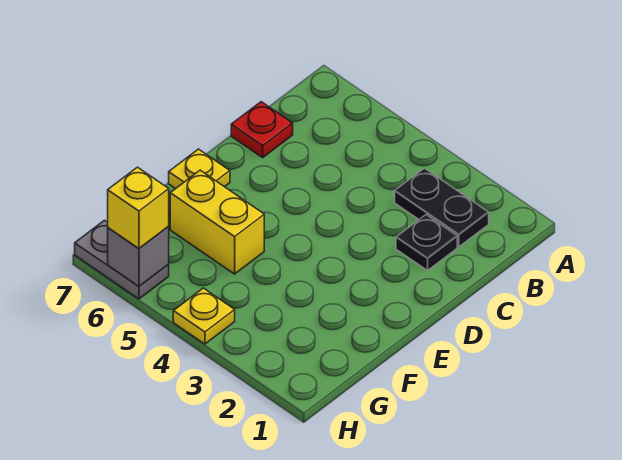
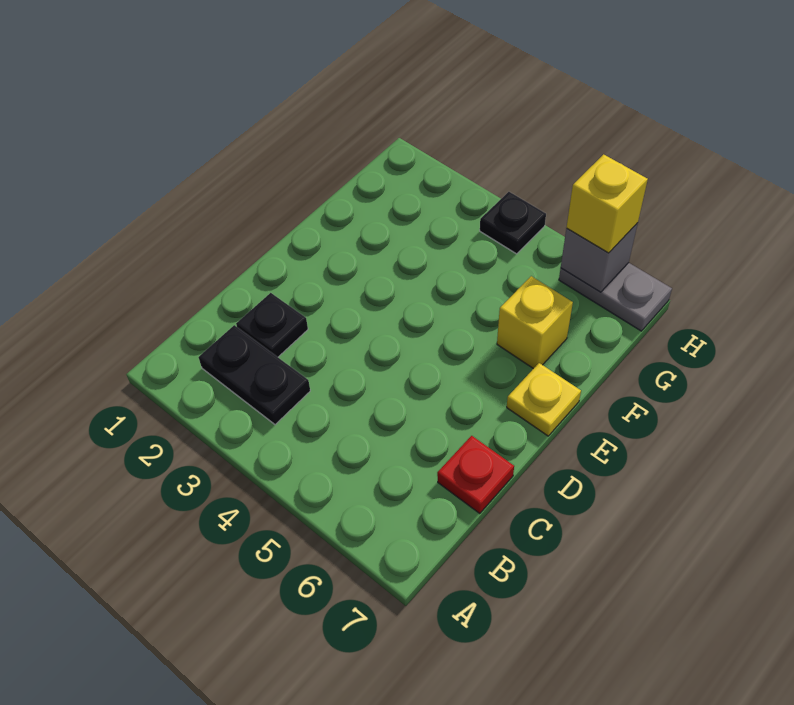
yellow brick F5:F6 level 1 -> yellow brick F6 level 1
yellow plate H4 level 1 -> black plate H4 level 1

